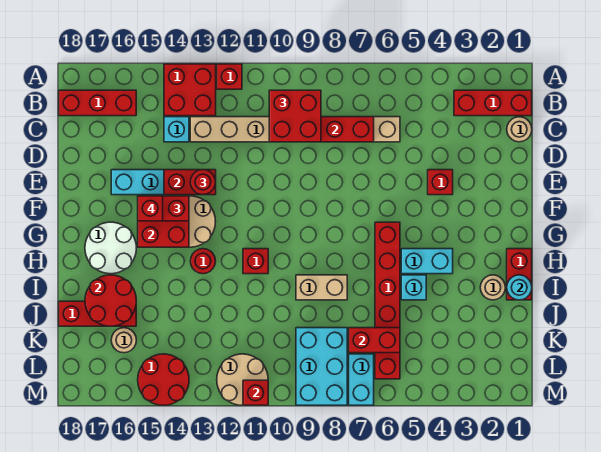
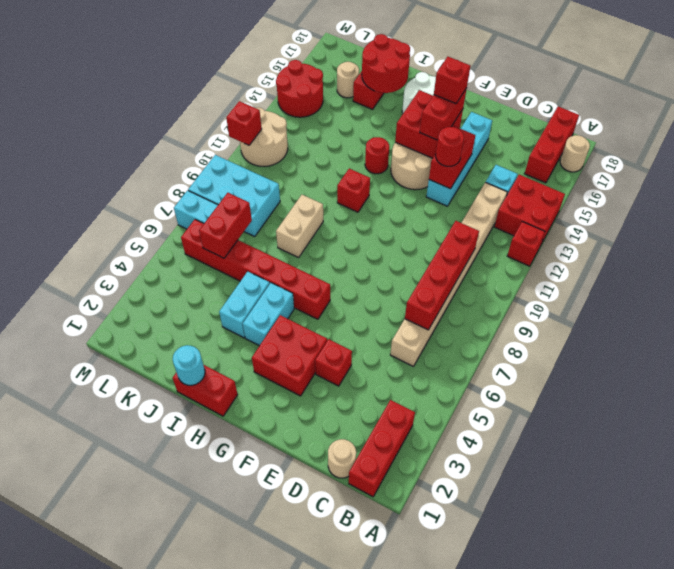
red brick B9:C10 level 3 -> red brick F3:G4 level 1
tan round brick I2 level 1 -> tan round brick A17 level 1
cyan brick I5 level 1 -> cyan brick I4:I5 level 1

